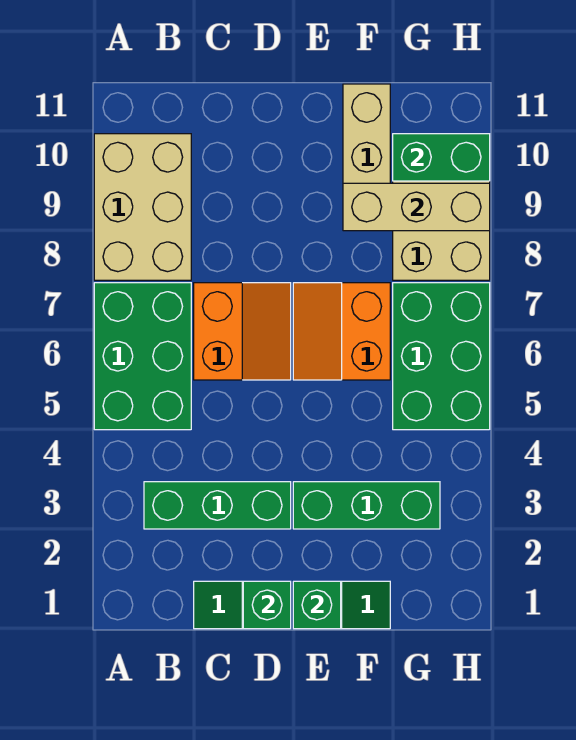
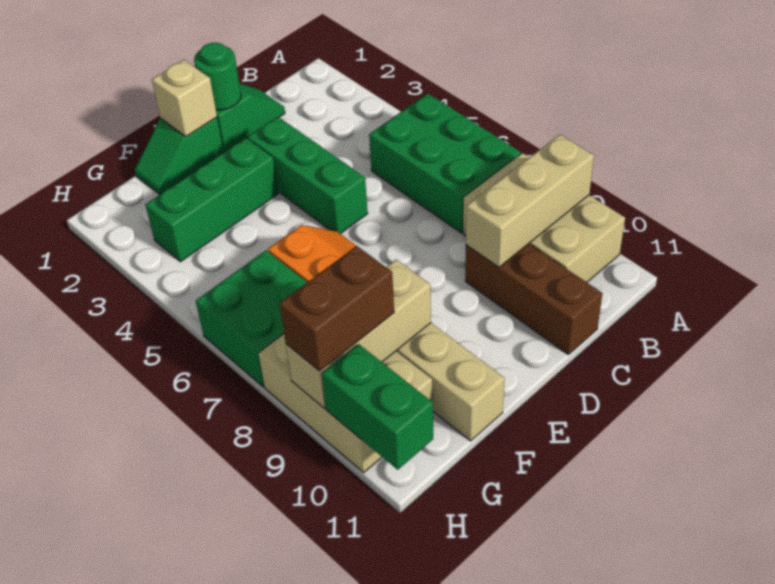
none -> tan brick A9:C9 level 2
green brick B3:D3 level 1 -> green brick D3:D5 level 1
orange slope C6:D7 level 1 top C -> none
none -> brown brick C9:C11 level 1
green brick D1 level 2 -> green round brick D1 level 2
green brick E1 level 2 -> tan brick E1 level 2
green brick G5:H7 level 1 -> green brick G6:H7 level 1
none -> brown brick G9:H9 level 3
green brick G10:H10 level 2 -> green brick H10:H11 level 2

